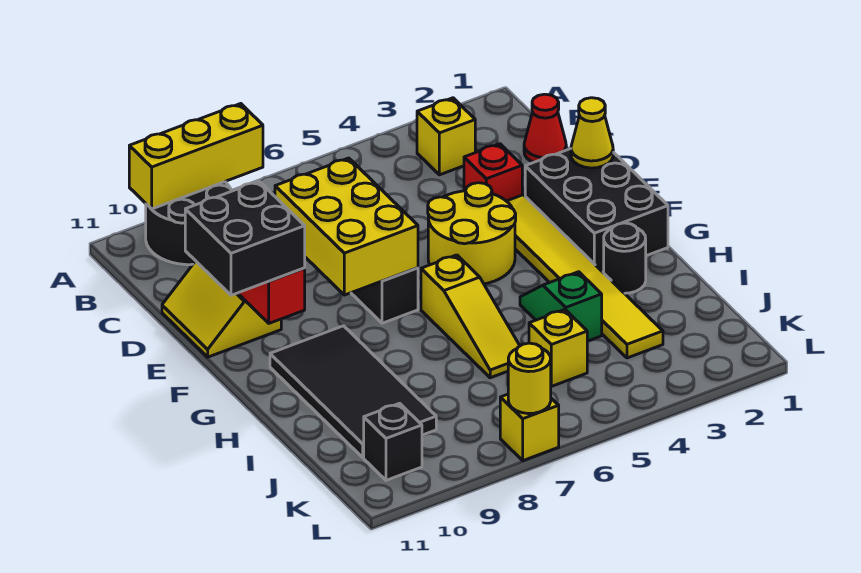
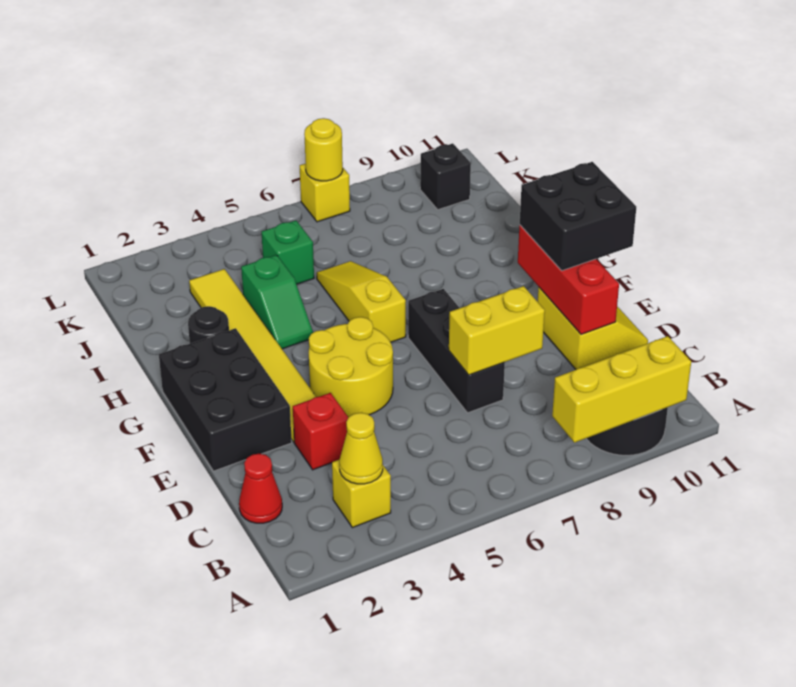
yellow brick D7:F8 level 2 -> yellow brick D7:D8 level 2
yellow cone E1 level 2 -> yellow cone B3 level 2
black tile G9:J10 level 1 -> none
yellow brick J5 level 1 -> green brick J5 level 1

